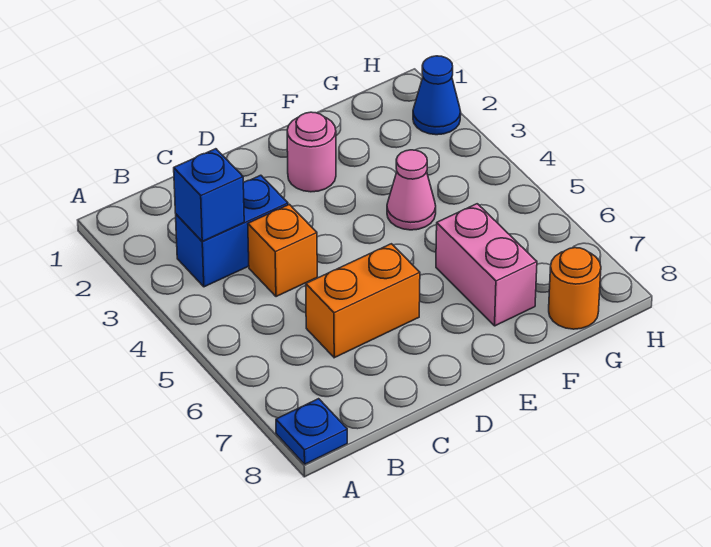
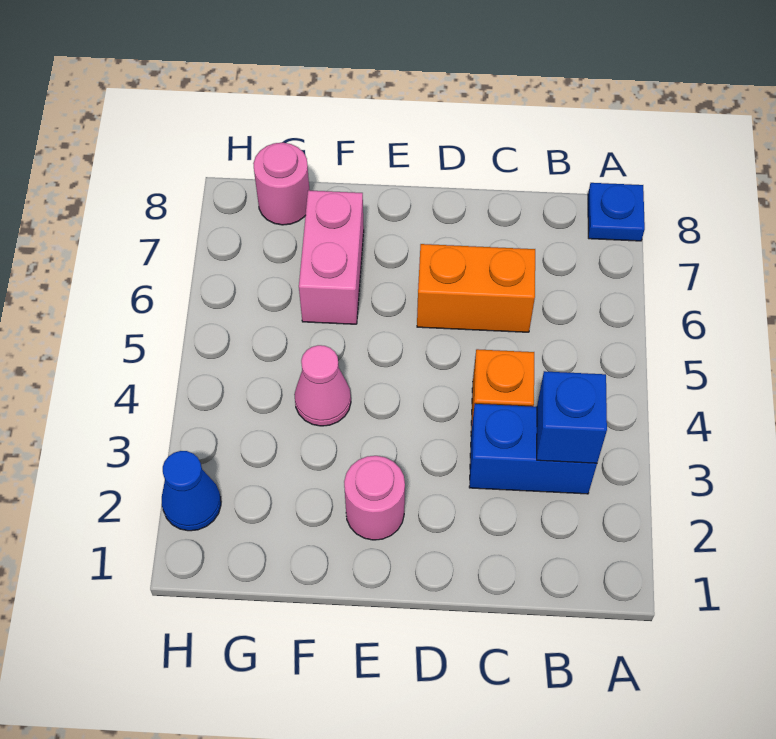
orange round brick G8 level 1 -> pink round brick G8 level 1

